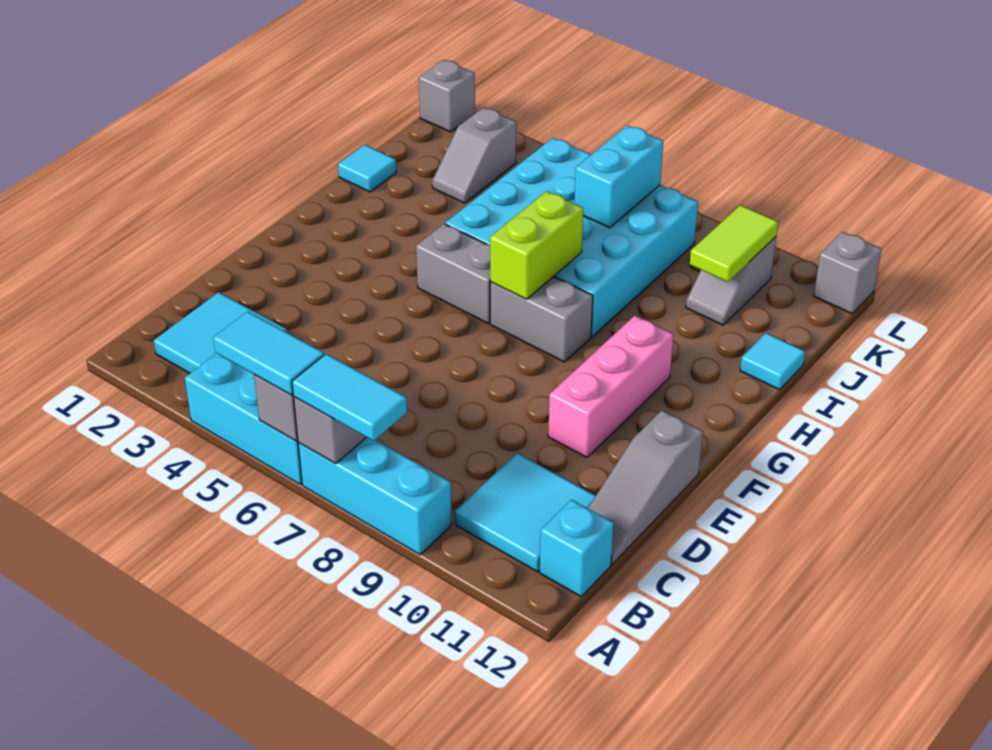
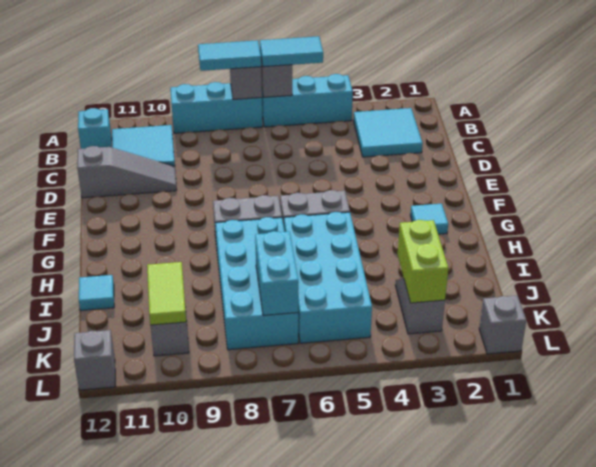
grey slope C12:E12 level 1 top E -> grey slope D10:D12 level 1 top 12
pink brick E10:G10 level 1 -> none
lime brick G7:H7 level 2 -> lime brick J3:K3 level 2
cyan tile I1 level 1 -> cyan tile G2 level 1

